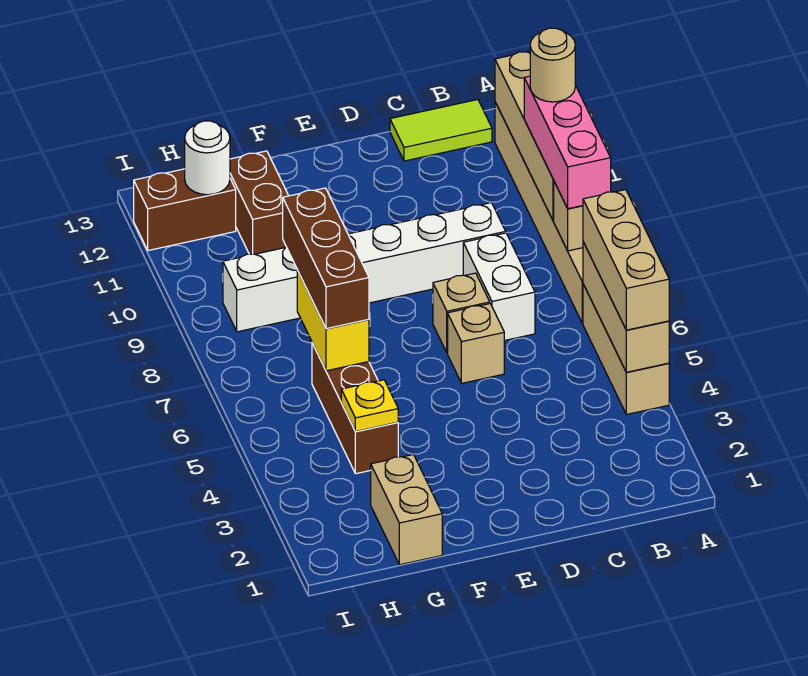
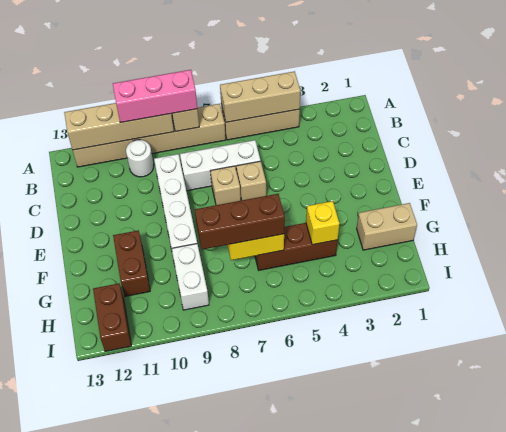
tan brick A4:A6 level 3 -> none
tan round brick A10 level 4 -> none
lime tile B13:C13 level 1 -> none
white brick C7:C8 level 1 -> white brick C6:C8 level 1
yellow plate G4 level 2 -> yellow brick G4 level 2
brown brick G11:G12 level 1 -> brown brick F11:G11 level 1
white round brick H12 level 2 -> white round brick B10 level 1

